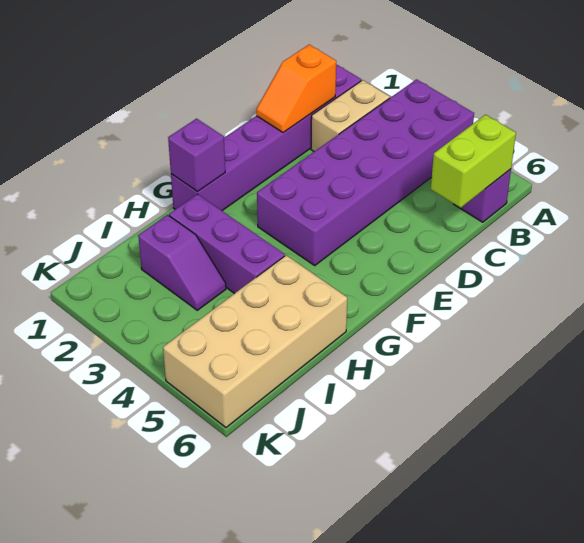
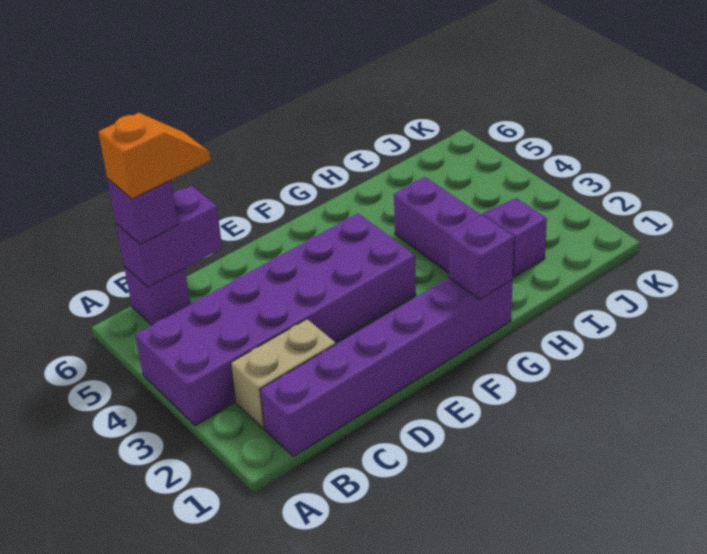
lime brick B6:C6 level 2 -> purple brick B6:C6 level 2
none -> purple brick B6 level 3
orange slope C1:D1 level 2 top C -> orange slope B6:C6 level 4 top B
tan brick H5:K6 level 1 -> none

